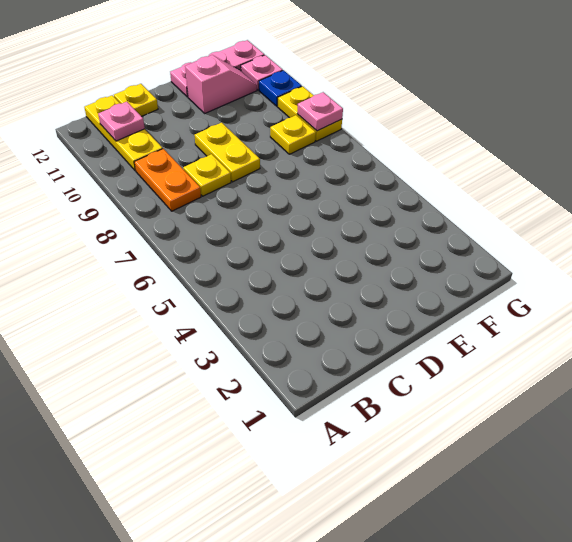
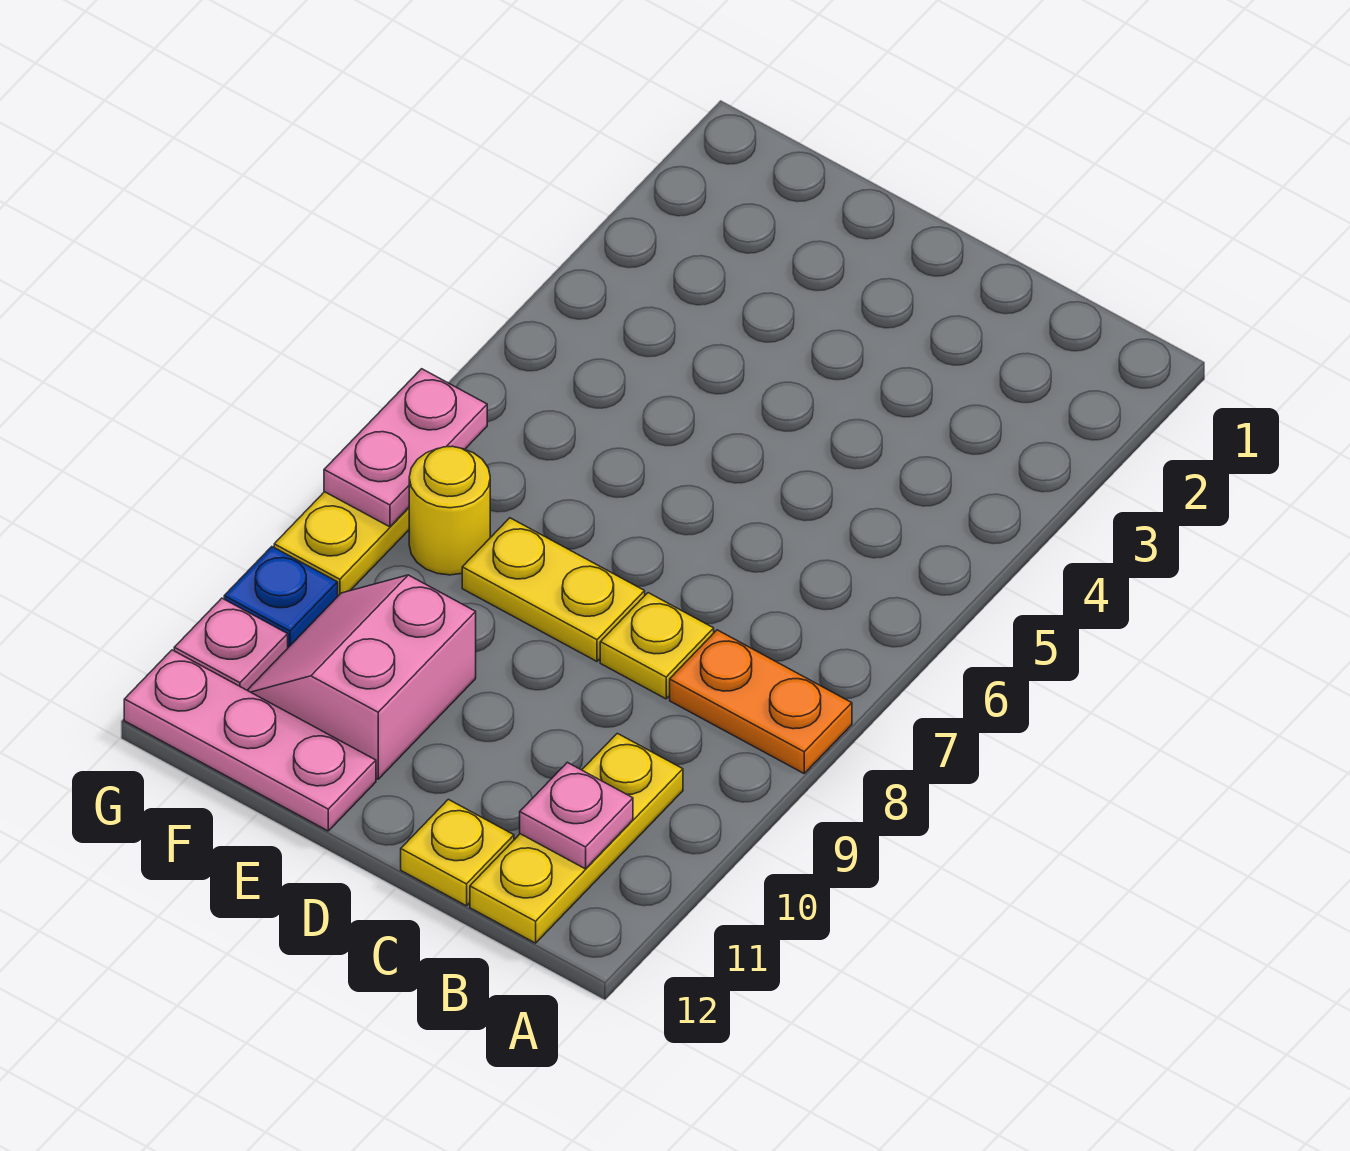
orange plate B8:B9 level 1 -> orange plate A8:B8 level 1
yellow plate D8:D9 level 1 -> yellow plate D8:E8 level 1
pink slope E11:F11 level 1 top E -> pink slope E10:F11 level 1 top E
yellow plate F8 level 1 -> yellow round brick F8 level 1
pink plate G8 level 2 -> pink plate G7:G8 level 2

